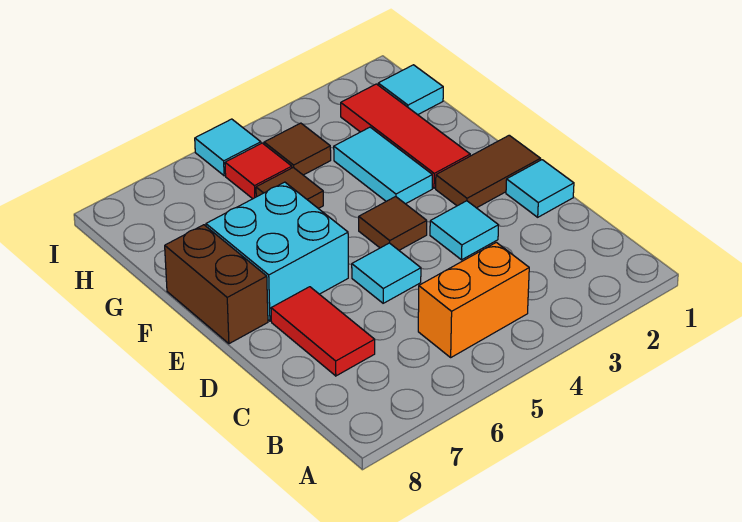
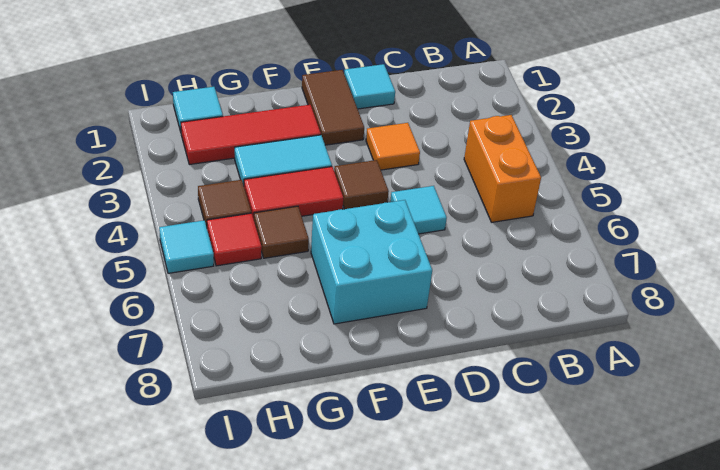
red tile C7:D7 level 1 -> red tile F4:G4 level 1
cyan tile D3 level 1 -> orange tile D3 level 1
brown brick E8:F8 level 1 -> none

